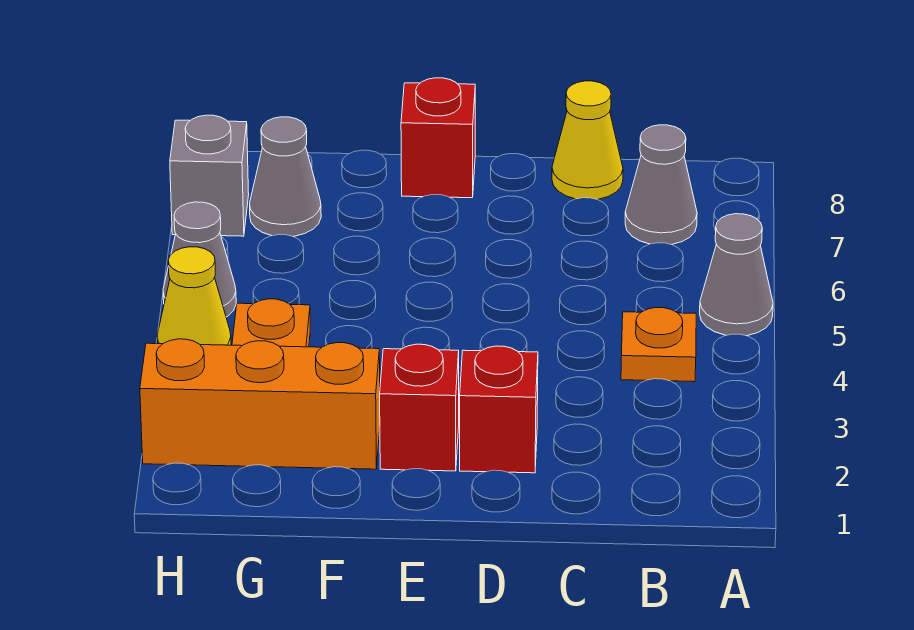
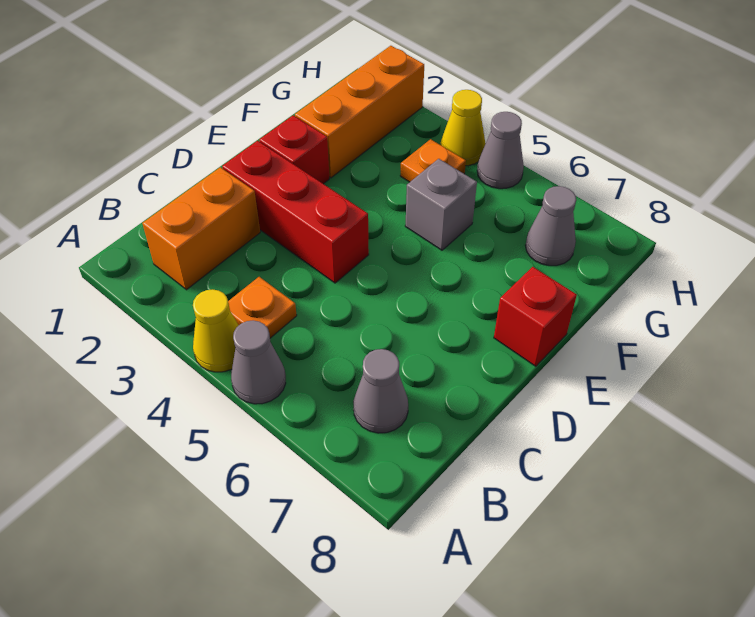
none -> orange brick B2:C2 level 1
yellow cone C8 level 1 -> yellow cone A4 level 1
red brick D2 level 1 -> red brick D2:D4 level 1
grey brick H7 level 1 -> grey brick F5 level 1

